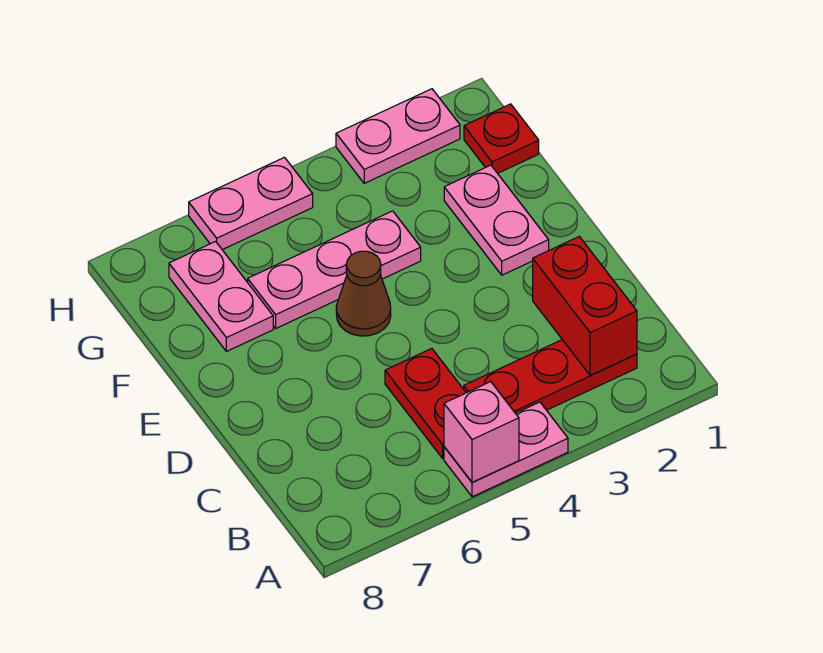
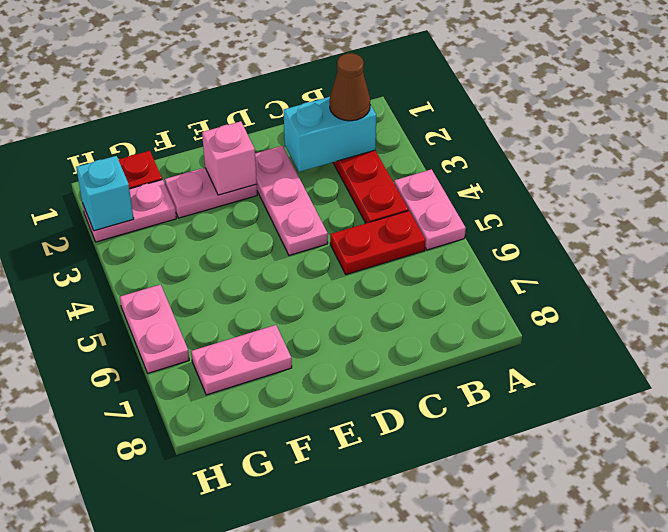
pink brick A5 level 2 -> pink brick E2 level 2
red brick B2:C2 level 2 -> cyan brick B2:C2 level 2
brown cone E5 level 1 -> brown cone B2 level 3
pink plate F4:F6 level 1 -> pink plate D2:D4 level 1
pink plate H2:H3 level 1 -> pink plate G2:H2 level 1
none -> cyan brick H2 level 2

